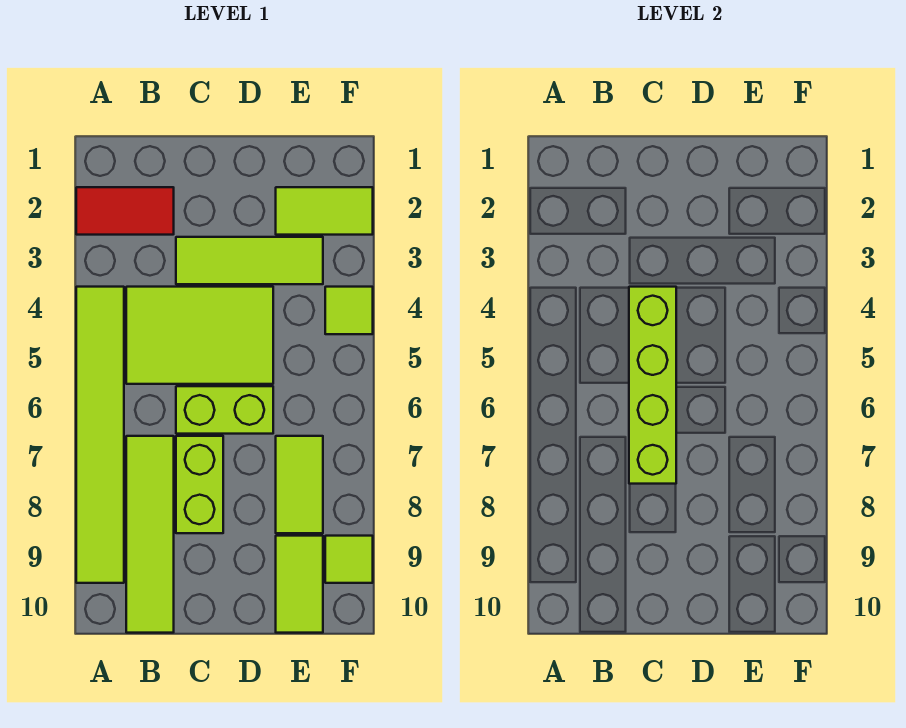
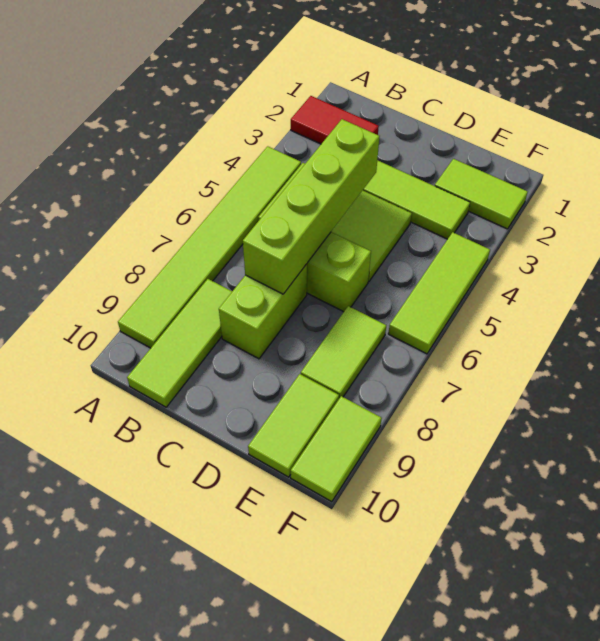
lime tile B7:B10 level 1 -> lime tile B8:B10 level 1
lime tile F4 level 1 -> lime tile F4:F6 level 1
lime tile F9 level 1 -> lime tile F9:F10 level 1

